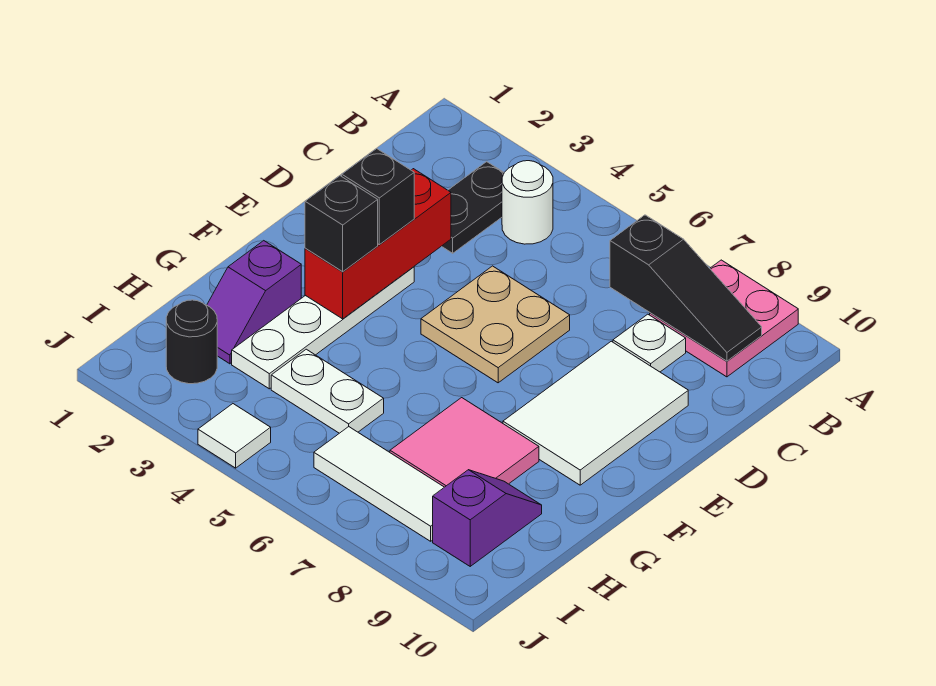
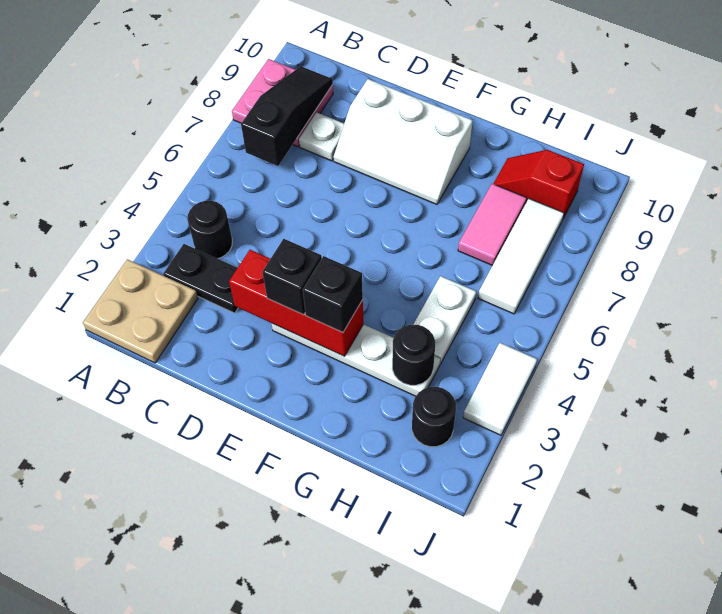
white round brick B4 level 1 -> black round brick B4 level 1
tan plate D5:E6 level 1 -> tan plate A1:B2 level 1
white tile D8:F9 level 1 -> white slope D8:F9 level 1 top 9
purple slope G2:H2 level 1 top G -> none
pink tile G7:H8 level 1 -> pink tile H7:H8 level 1
none -> black round brick H3 level 2
purple slope H9:I9 level 1 top I -> red slope H9:I9 level 1 top I
white tile J4 level 1 -> white tile J3:J4 level 1

